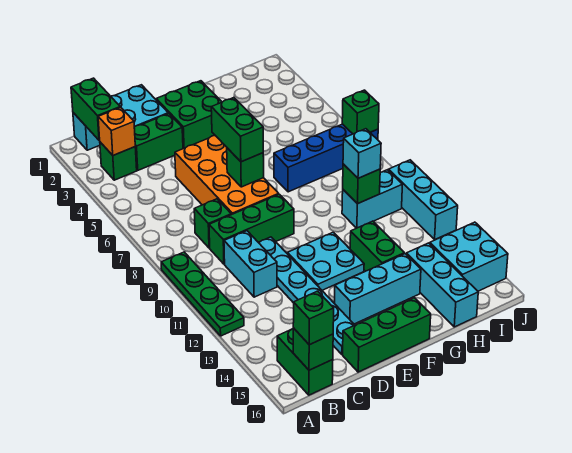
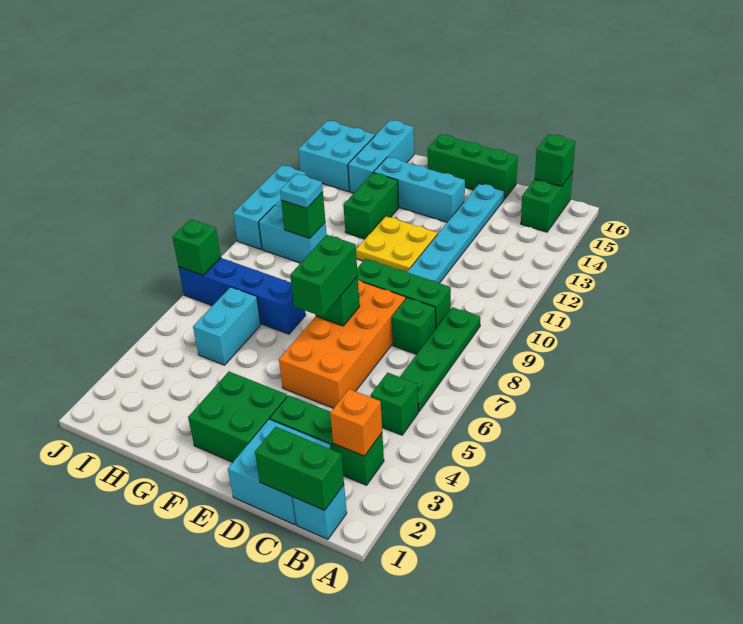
green plate A9:A12 level 1 -> green plate B6:B9 level 1
green brick B1:B2 level 2 -> green brick B1:C1 level 2
green brick B16 level 3 -> green brick B5 level 1
cyan brick C10:C11 level 1 -> cyan brick H5:H6 level 1
cyan plate E11:F12 level 1 -> yellow plate E11:F12 level 1
cyan brick H10 level 3 -> cyan plate H10 level 3

